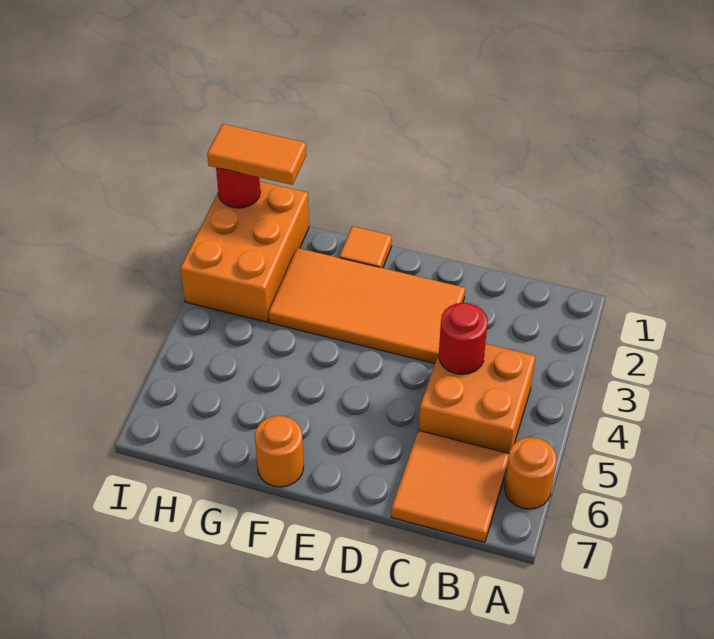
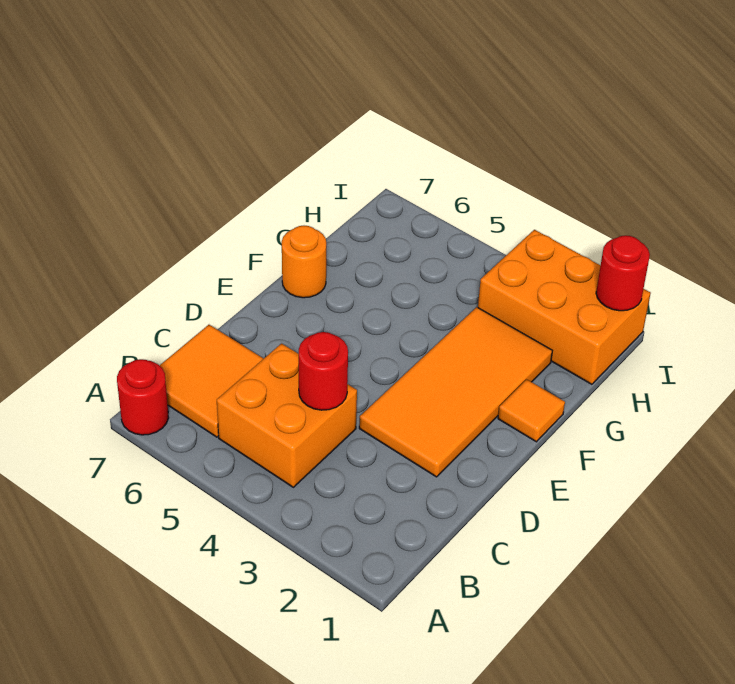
orange round brick A6 level 1 -> none
none -> red round brick A7 level 1
orange tile H1:I1 level 3 -> none

